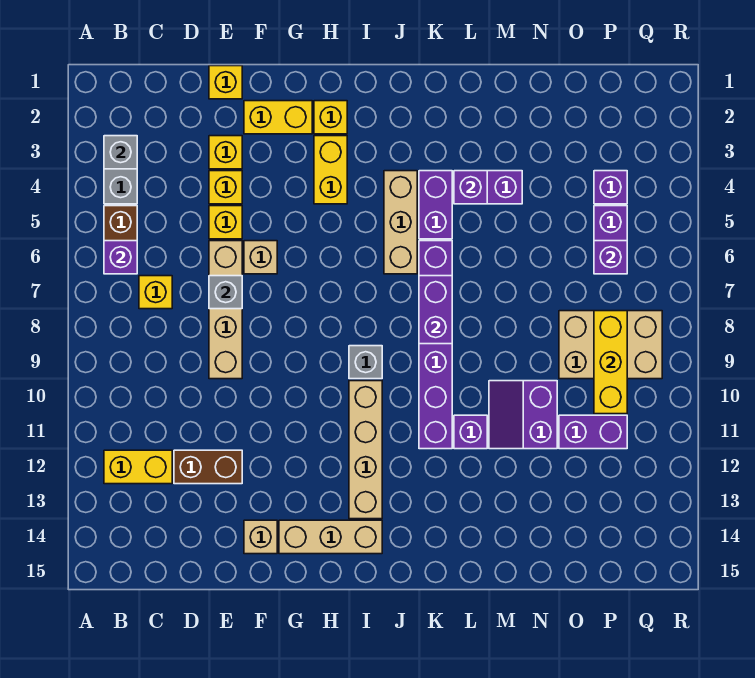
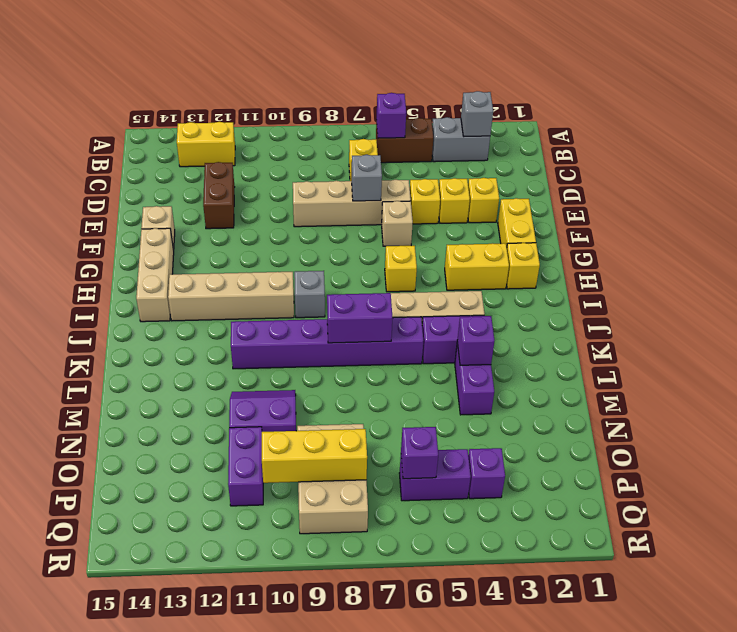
yellow brick B12:C12 level 1 -> yellow brick B12:B13 level 1
yellow brick E1 level 1 -> yellow brick H6 level 1
purple brick L11 level 1 -> none

